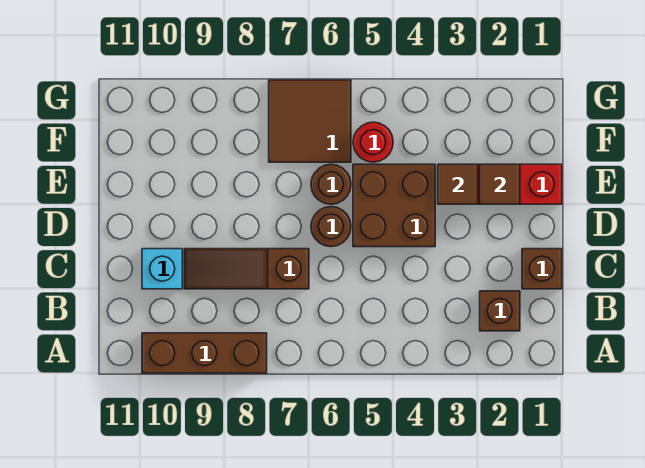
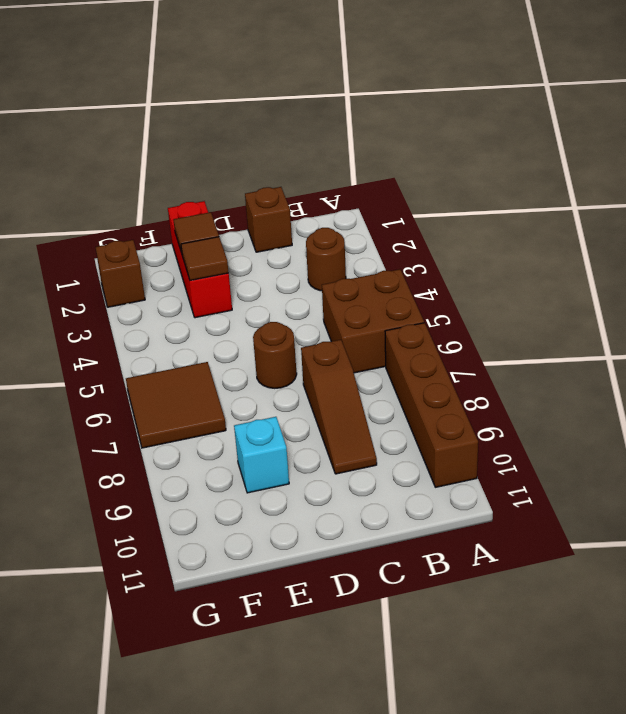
brown brick A8:A10 level 1 -> brown brick A7:A10 level 1
brown brick B2 level 1 -> brown brick G2 level 1
cyan brick C10 level 1 -> cyan brick E9 level 1
brown brick D4:E5 level 1 -> brown brick A5:B6 level 1
brown round brick E6 level 1 -> brown round brick B3 level 1
red round brick F5 level 1 -> none

